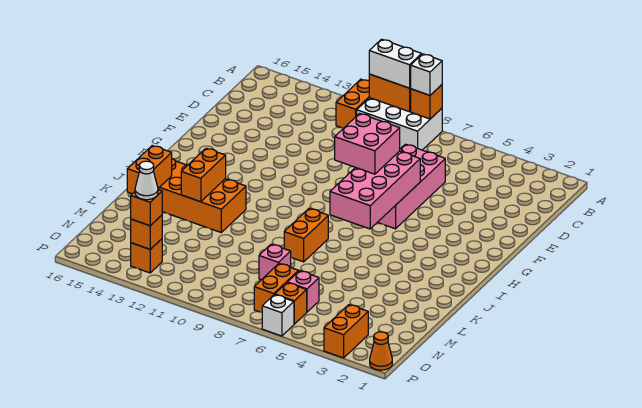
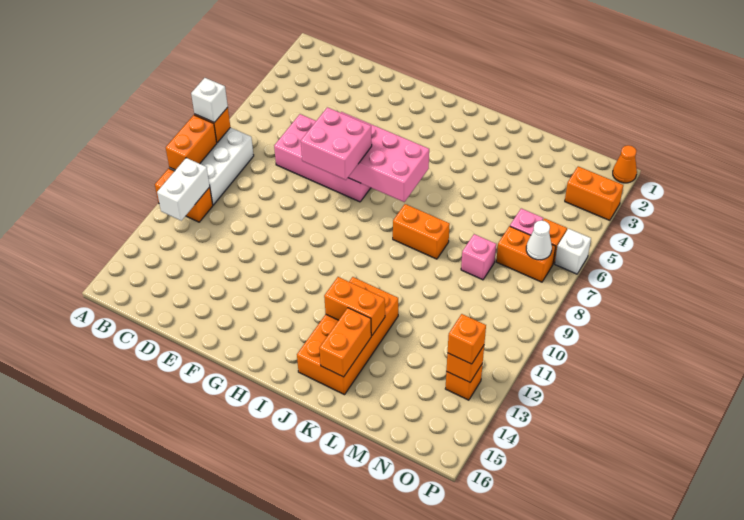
white brick A9:A10 level 3 -> white brick B11:B12 level 2
orange brick K15:L15 level 2 -> orange brick K14:K15 level 2
white cone O13 level 4 -> white cone O7 level 2

